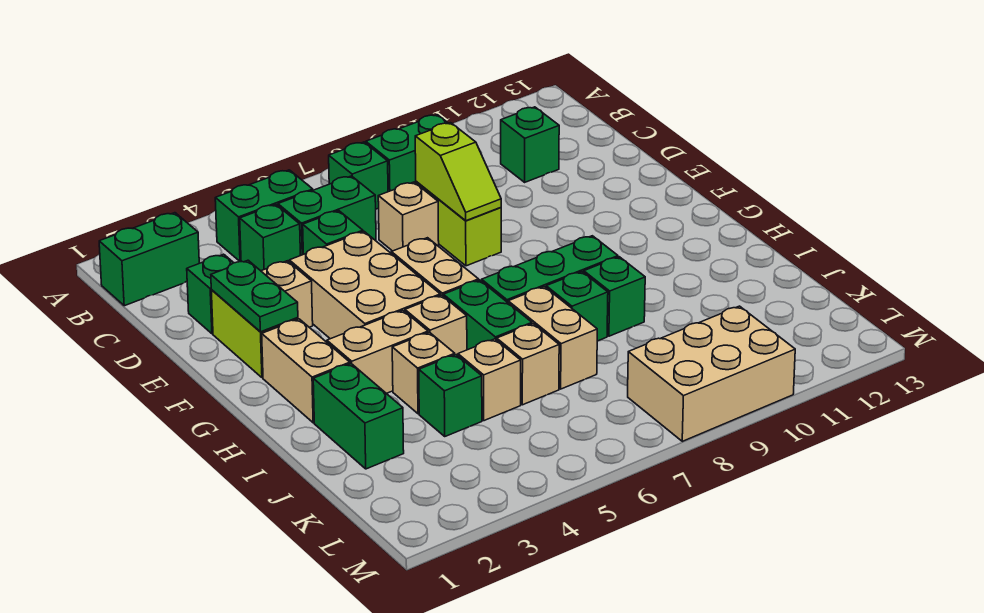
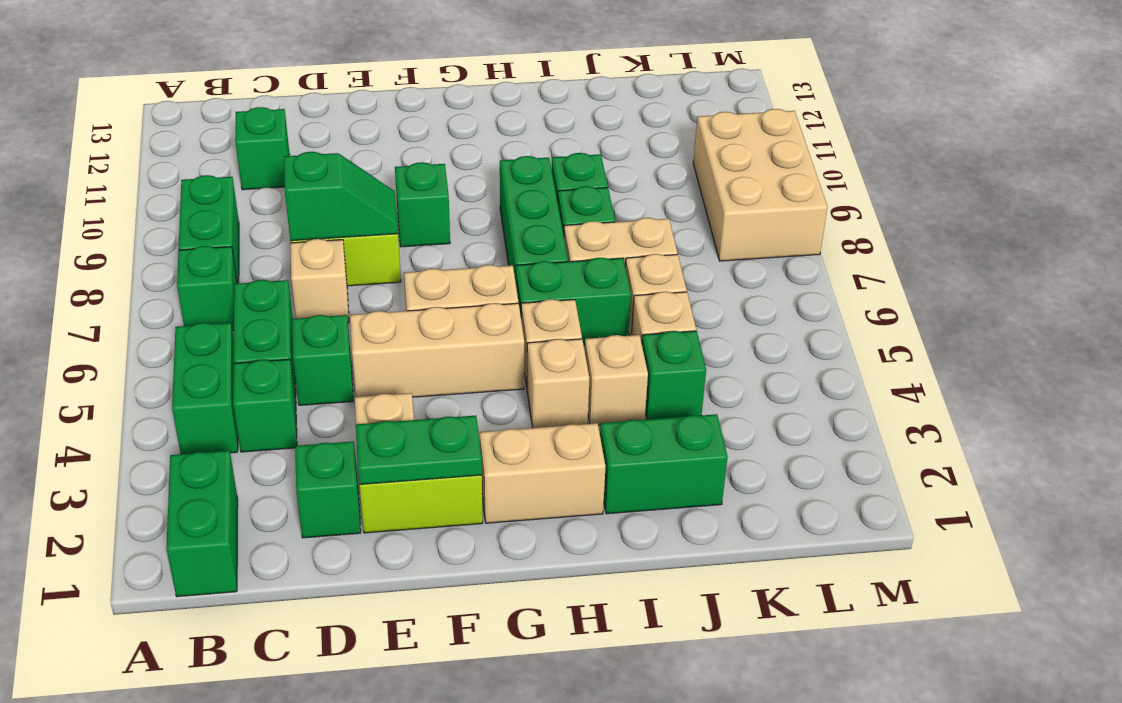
lime slope D8:E8 level 2 top D -> green slope D8:E8 level 2 top D
tan brick E4:G5 level 1 -> tan brick E5:G5 level 1
none -> green brick F9 level 1
tan brick H3:H4 level 1 -> tan brick H4 level 1

